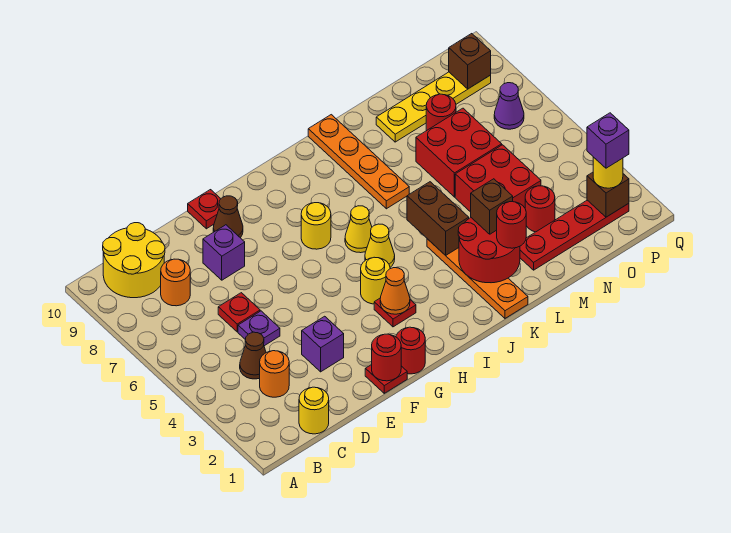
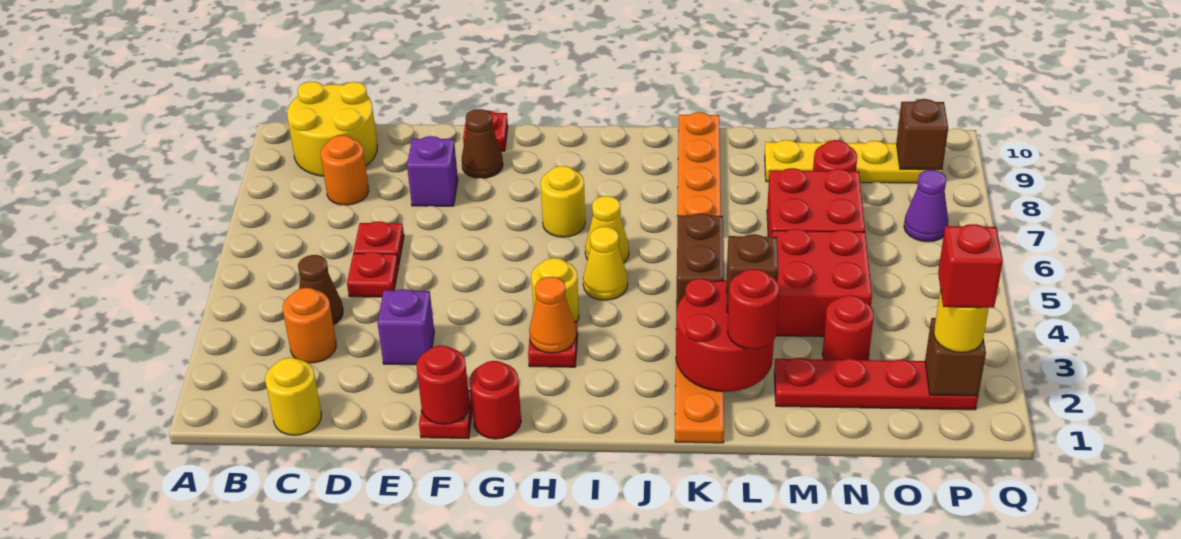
purple plate D5 level 1 -> red plate D5 level 1
purple brick P2 level 4 -> red brick P2 level 4

